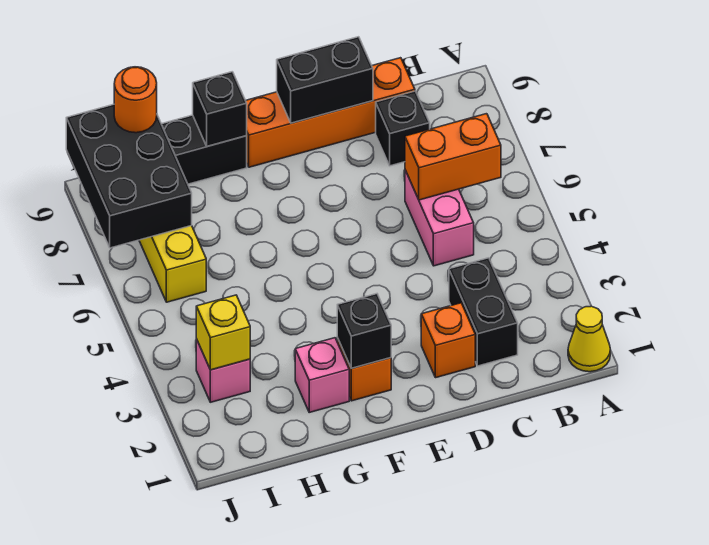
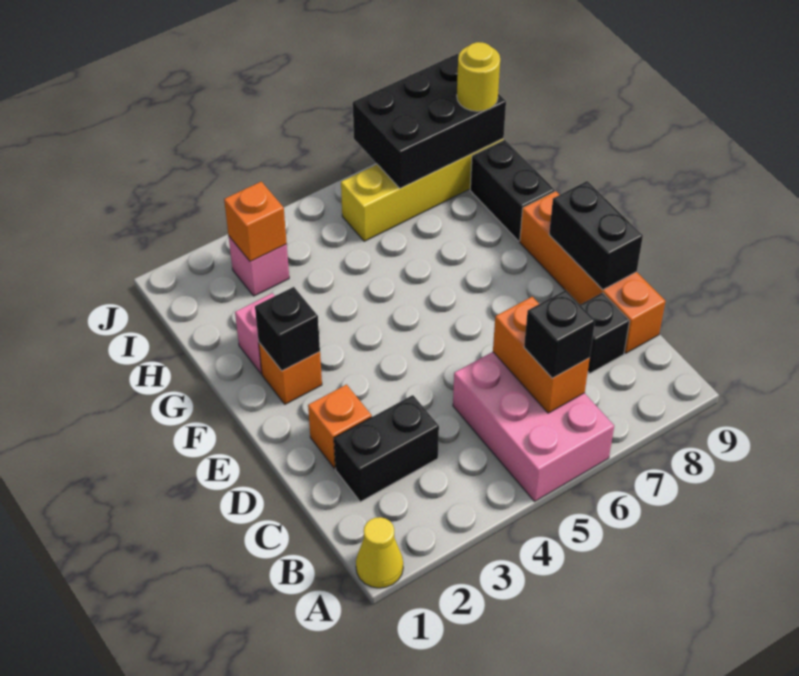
pink brick C5:C6 level 1 -> pink brick A5:C6 level 1
black brick G9 level 2 -> black brick B6 level 3
yellow brick I3 level 2 -> orange brick I3 level 2
orange round brick I9 level 3 -> yellow round brick I9 level 3

